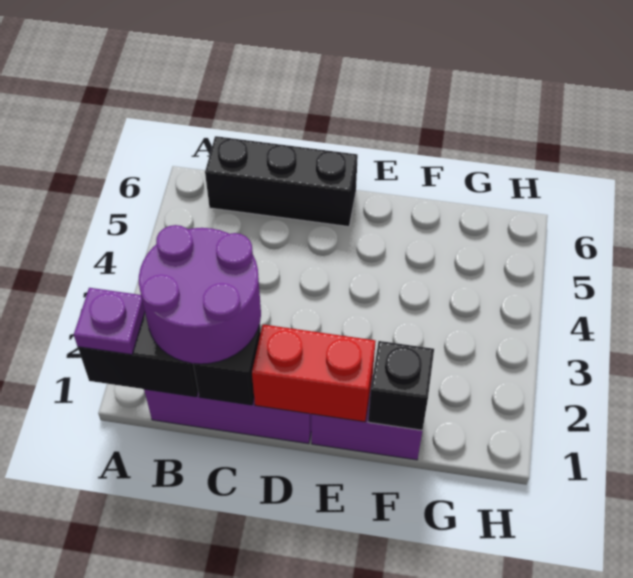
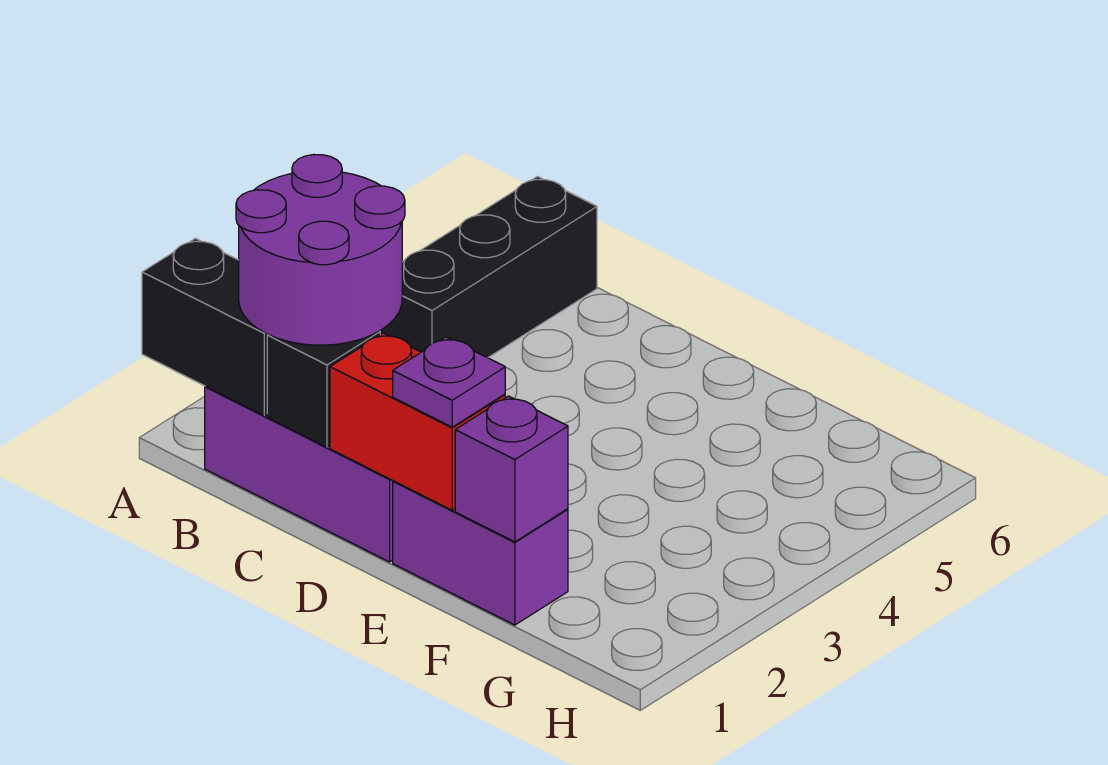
purple plate A1 level 3 -> purple plate E1 level 3
black brick B6:D6 level 1 -> black brick B4:B6 level 1
black brick F1 level 2 -> purple brick F1 level 2

